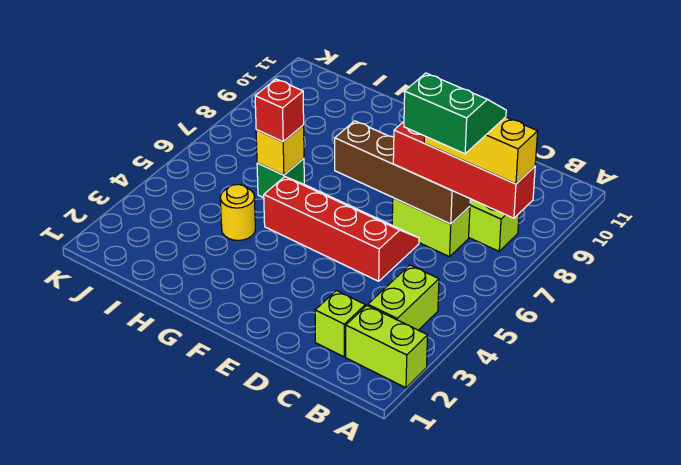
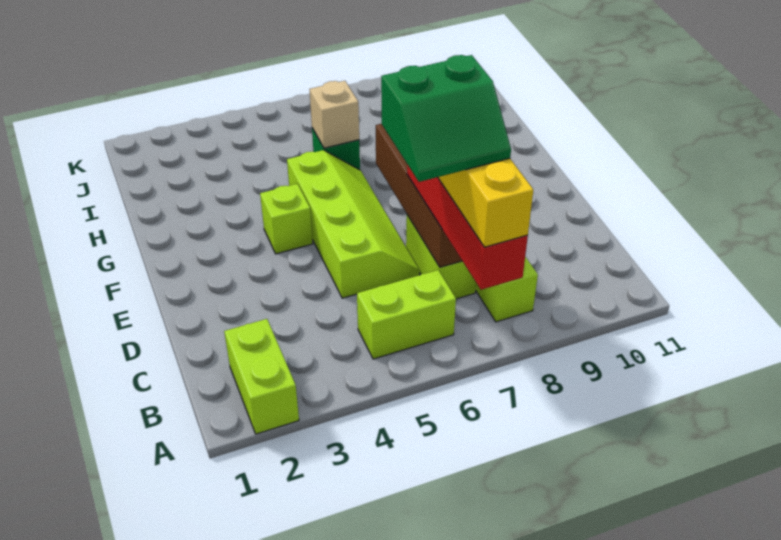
lime brick B3:B4 level 1 -> lime brick B5:B6 level 1
green slope B6:C7 level 5 top 6 -> green slope B6:C7 level 5 top C
lime brick C2 level 1 -> lime brick F4 level 1
red slope D5:G6 level 1 top 5 -> lime slope D5:G6 level 1 top 5
yellow round brick H4 level 1 -> none
yellow brick H6 level 2 -> tan brick H6 level 2
red brick H6 level 3 -> none

